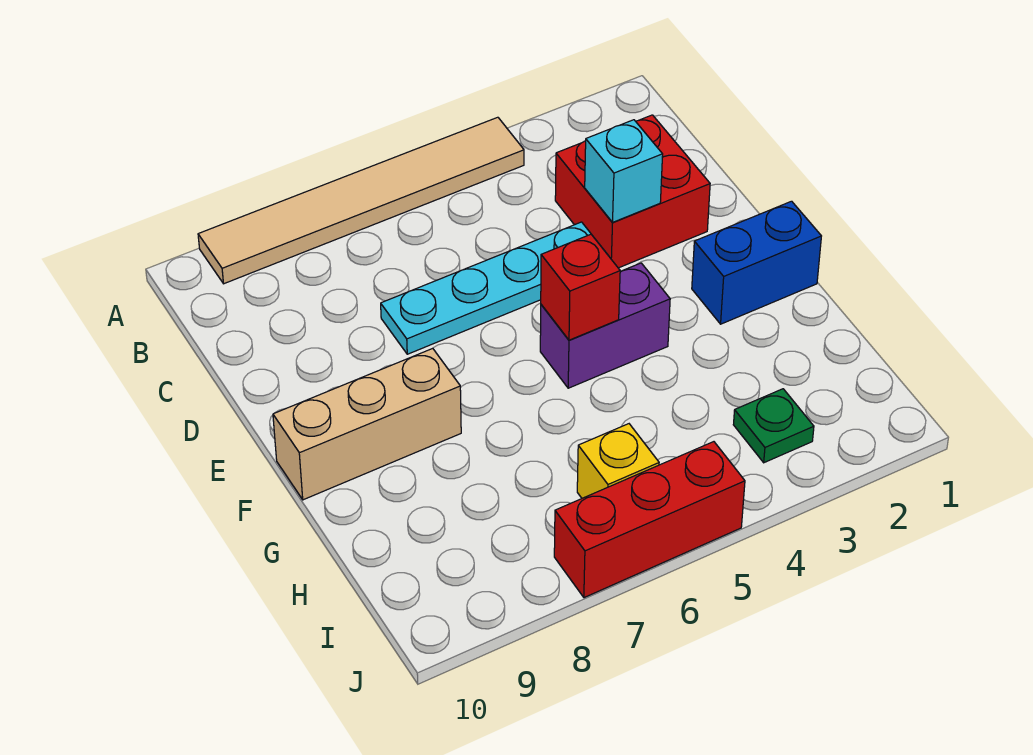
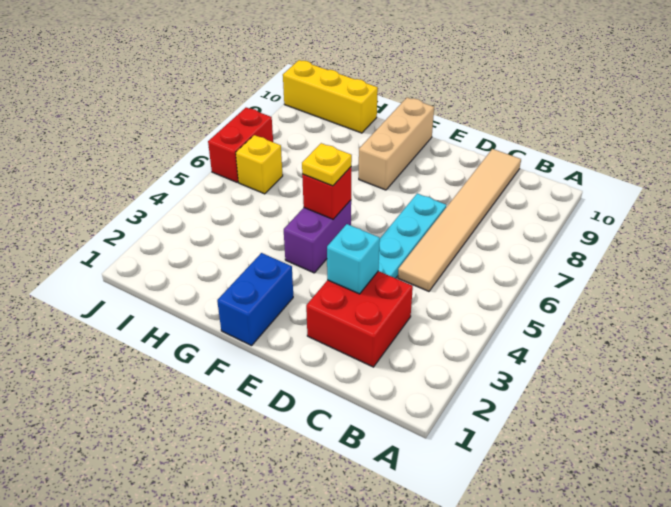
tan tile A4:A9 level 1 -> tan tile C5:C10 level 1
none -> yellow plate F5 level 3
none -> yellow brick H10:J10 level 1
green plate I3 level 1 -> none
red brick J5:J7 level 1 -> red brick J6:J7 level 1

